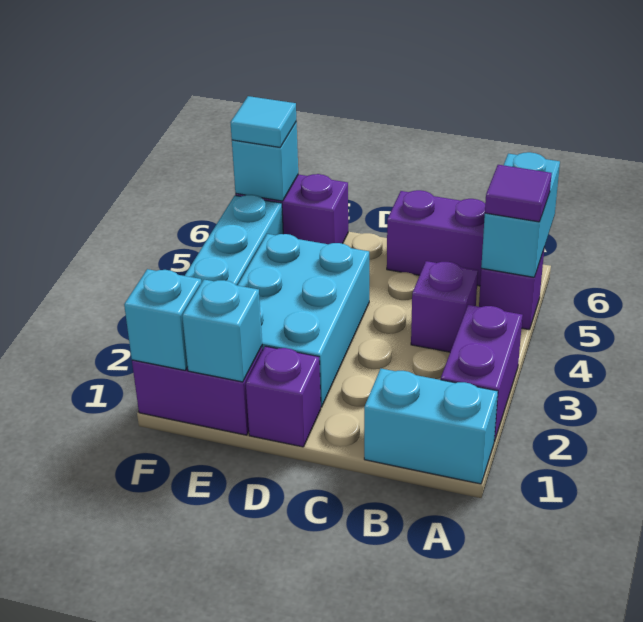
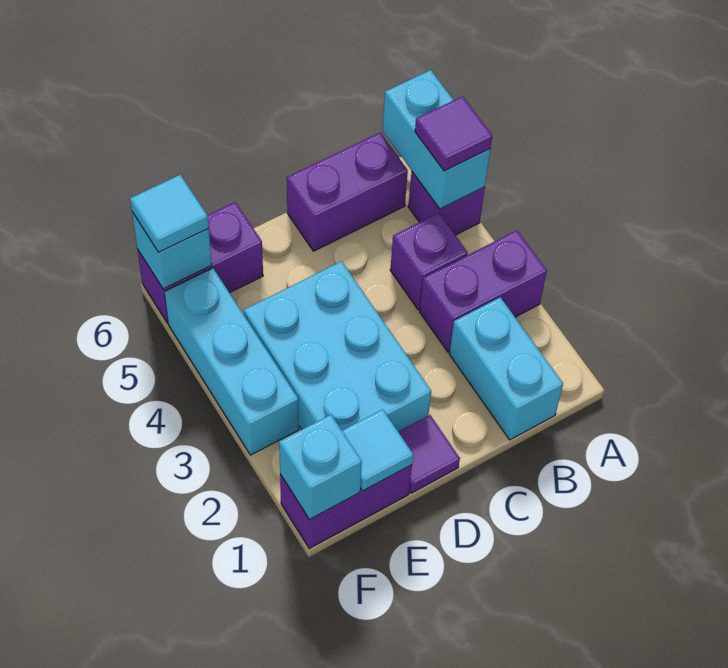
cyan brick A1:B1 level 1 -> cyan brick B1:B2 level 1
purple brick A2:A3 level 1 -> purple brick A3:B3 level 1
purple brick D1 level 1 -> purple tile D1 level 1
cyan brick E1 level 2 -> cyan tile E1 level 2

